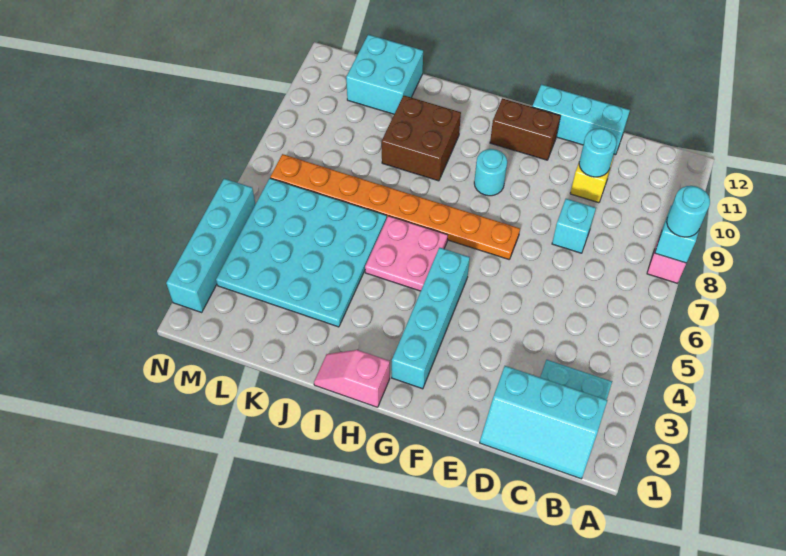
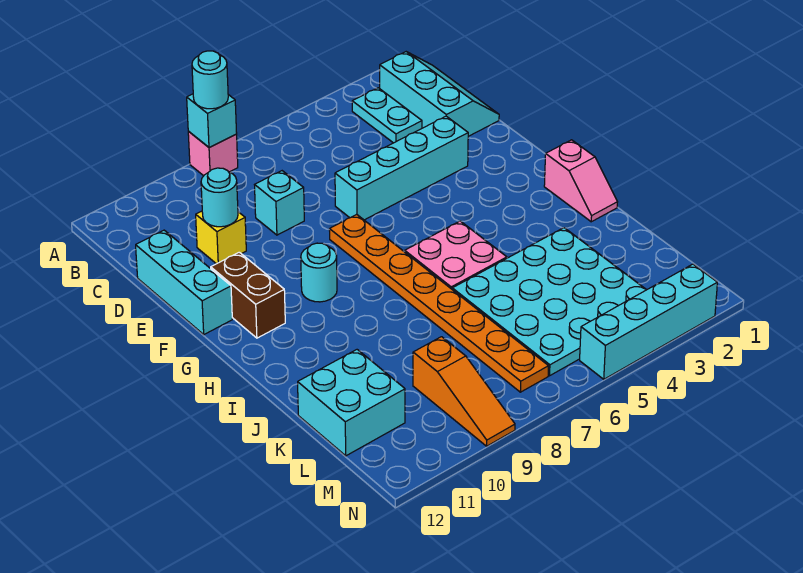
cyan brick G2:G5 level 1 -> cyan brick E3:E6 level 1
brown brick I9:J10 level 1 -> none
none -> orange slope L9:N9 level 1 top L

